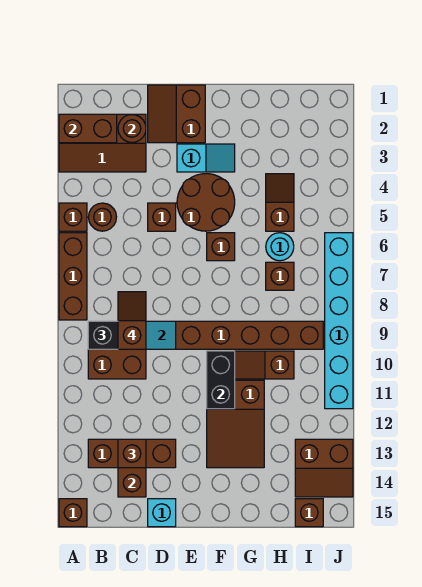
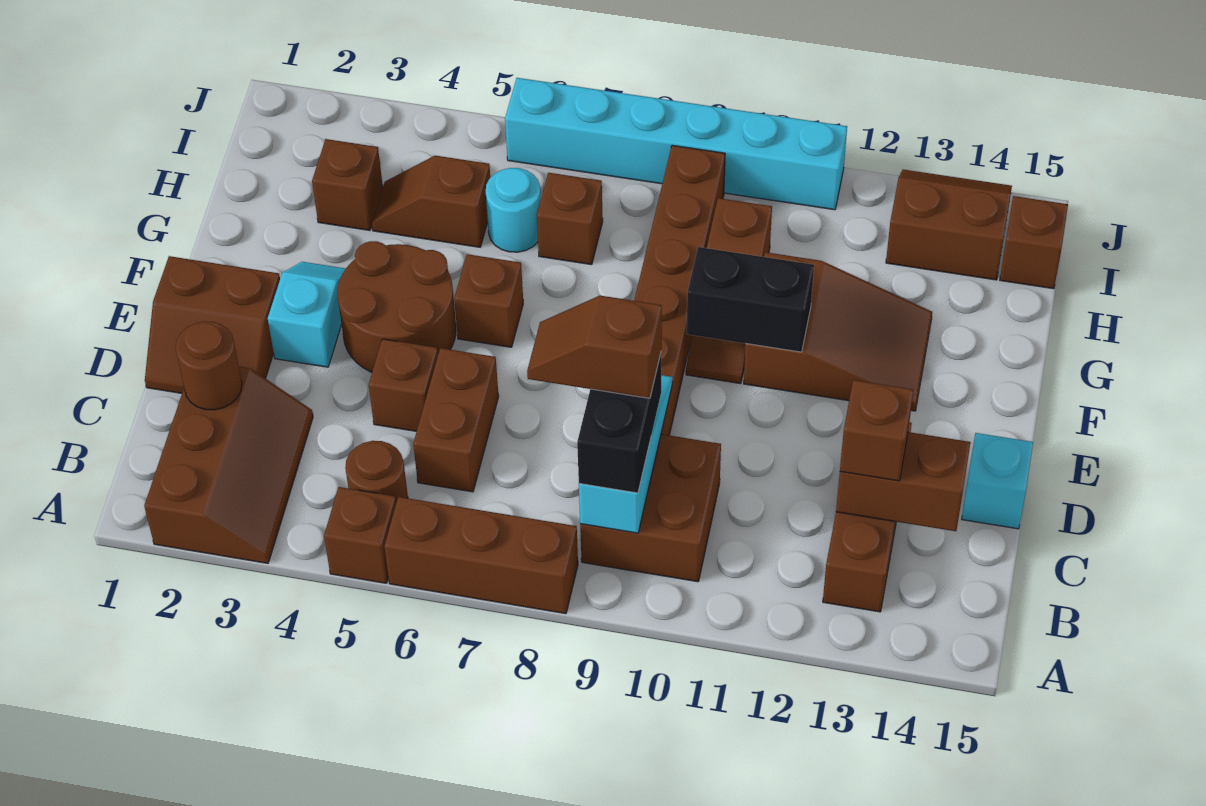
brown brick A2:B2 level 2 -> brown brick C6:D6 level 1
brown brick A15 level 1 -> brown brick H3 level 1
brown slope I13:J14 level 1 top 13 -> brown slope I13:J14 level 1 top I

